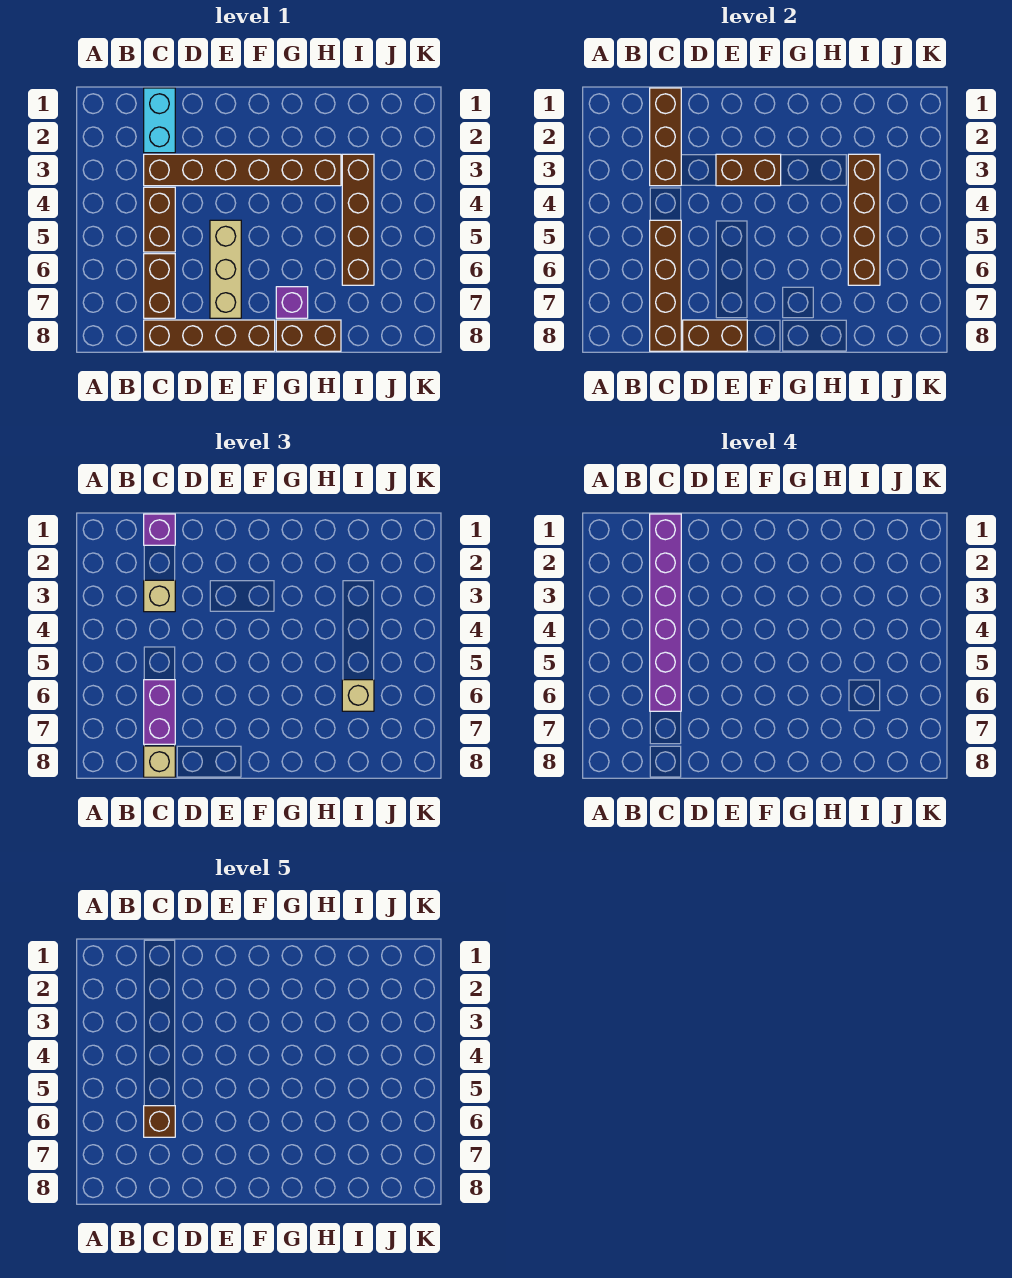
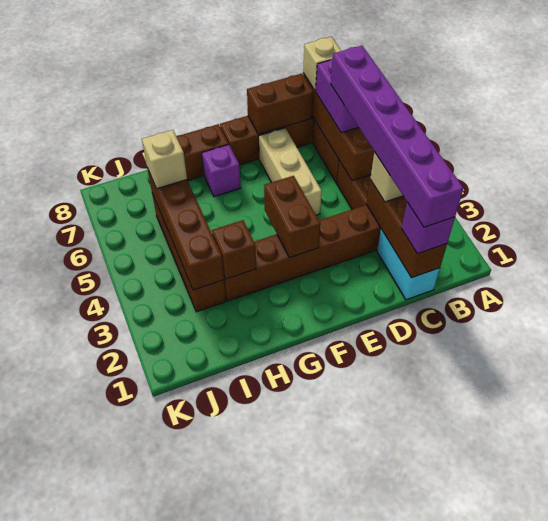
brown brick C6 level 5 -> brown brick H3 level 2
brown brick E3:F3 level 2 -> brown brick F3:F4 level 2

